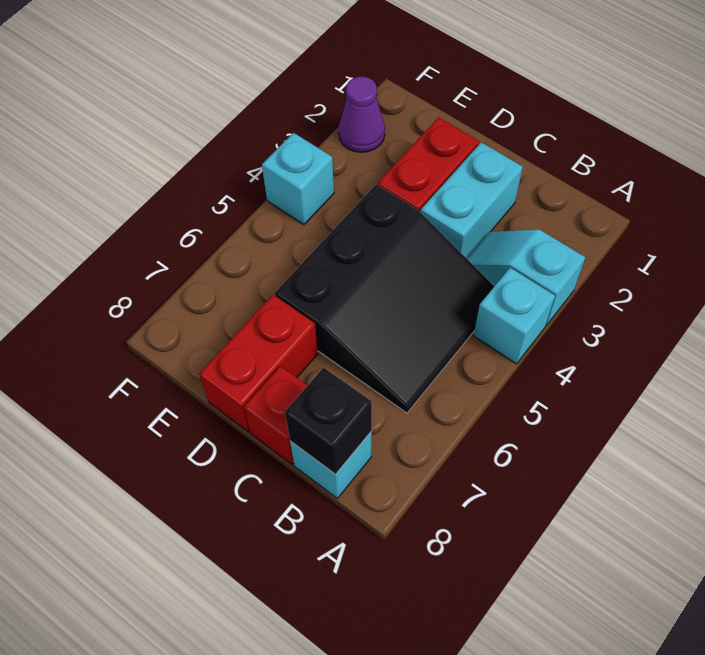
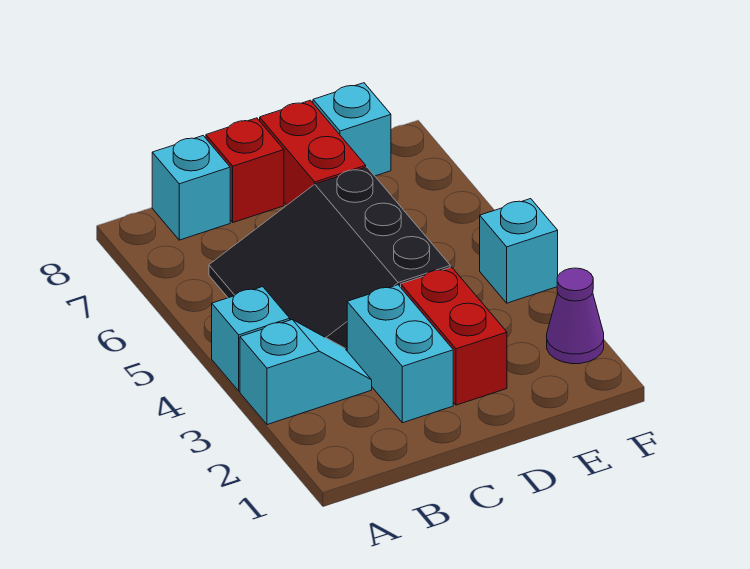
black brick B8 level 2 -> none
none -> cyan brick E8 level 1

